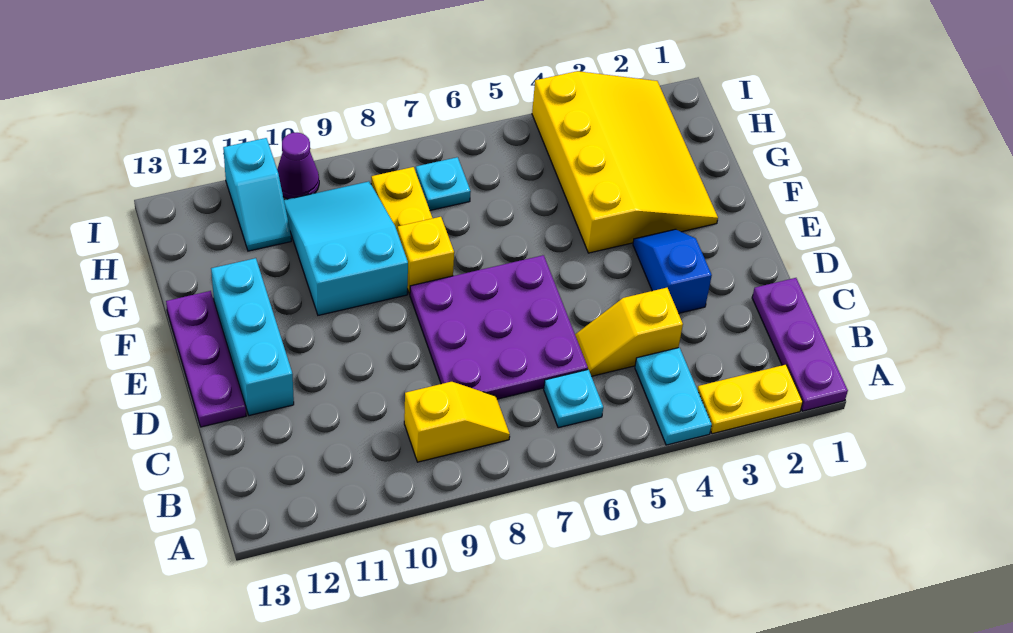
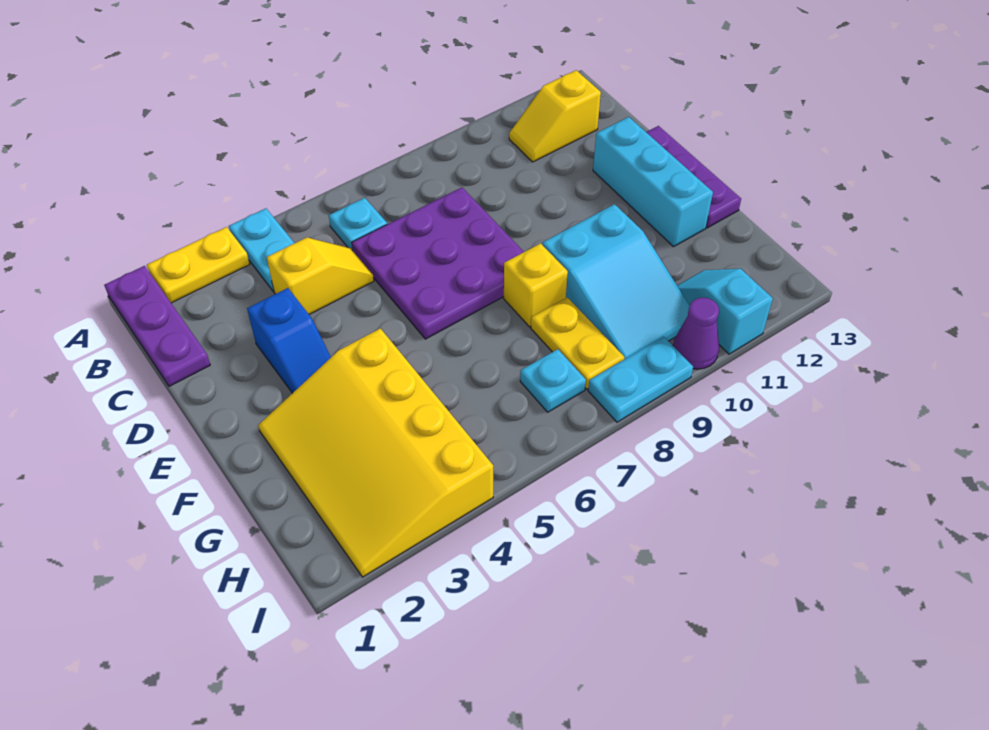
yellow slope B8:B9 level 1 top 9 -> yellow slope B11:B12 level 1 top 12
none -> cyan plate I8:I9 level 1

